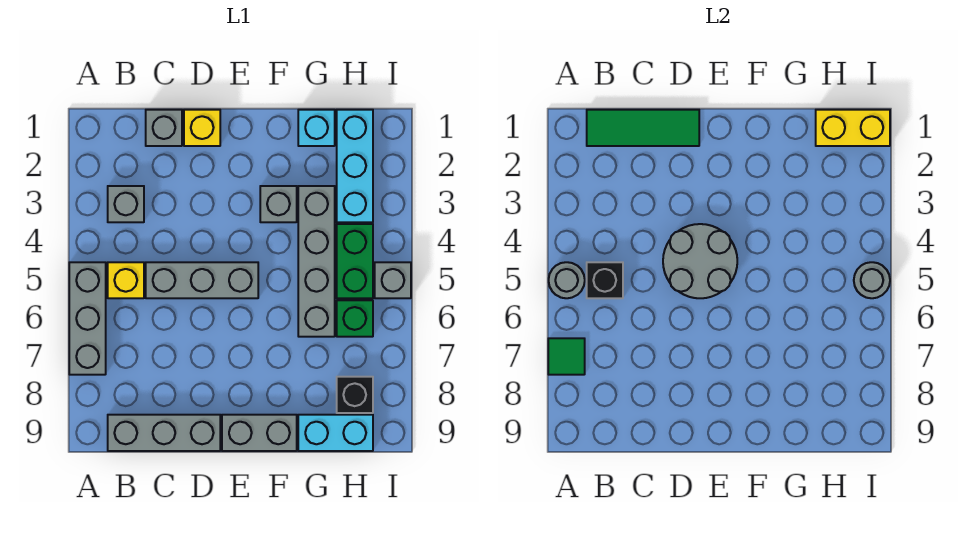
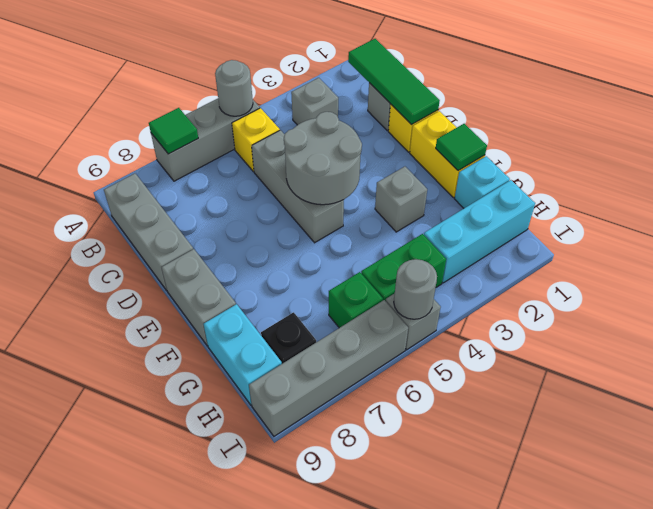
black brick B5 level 2 -> none
none -> green tile F1 level 2
grey brick G3:G6 level 1 -> grey brick I6:I9 level 1
yellow brick H1:I1 level 2 -> yellow brick E1:F1 level 1

